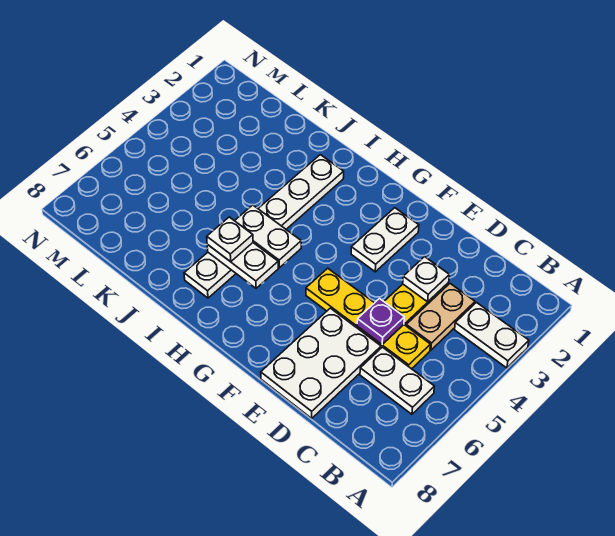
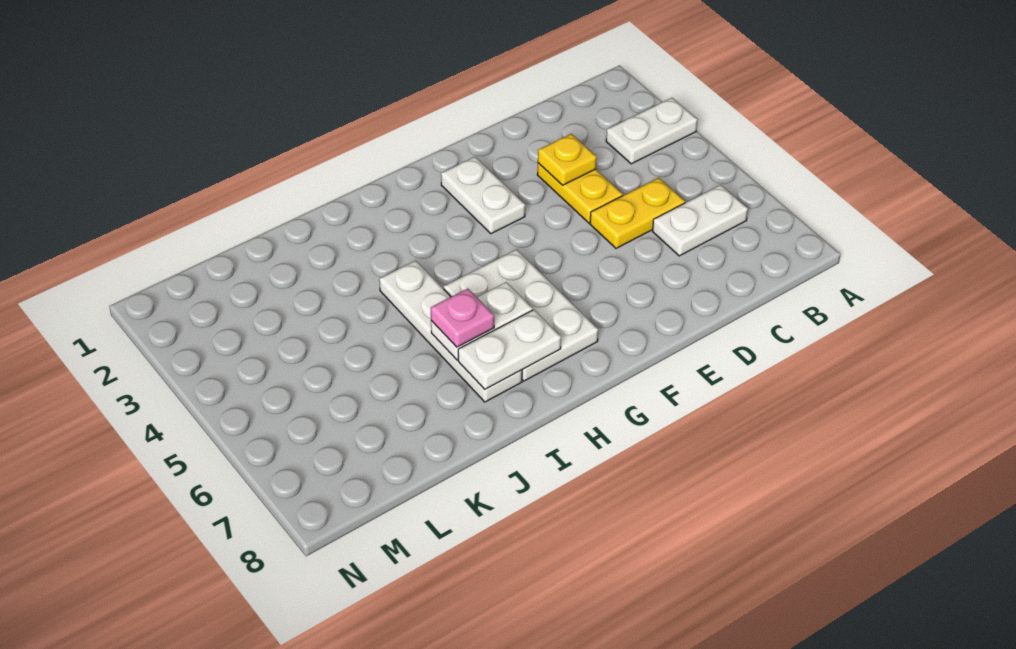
tan plate C3:C4 level 1 -> none
yellow plate C5:F5 level 1 -> yellow plate C5:D5 level 1
white plate D3 level 2 -> yellow plate D3 level 2
purple plate D5 level 2 -> none
white plate D6:E8 level 1 -> white plate G5:H7 level 1
white plate H5:I5 level 2 -> white plate H7:I7 level 2
white plate I2:I7 level 1 -> white plate I4:I7 level 1
white plate I6 level 3 -> pink plate I6 level 3

